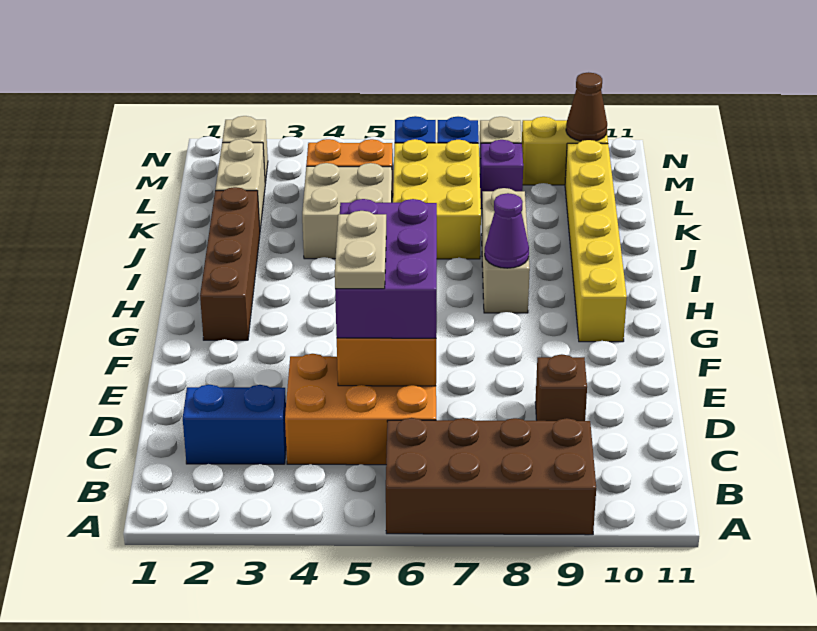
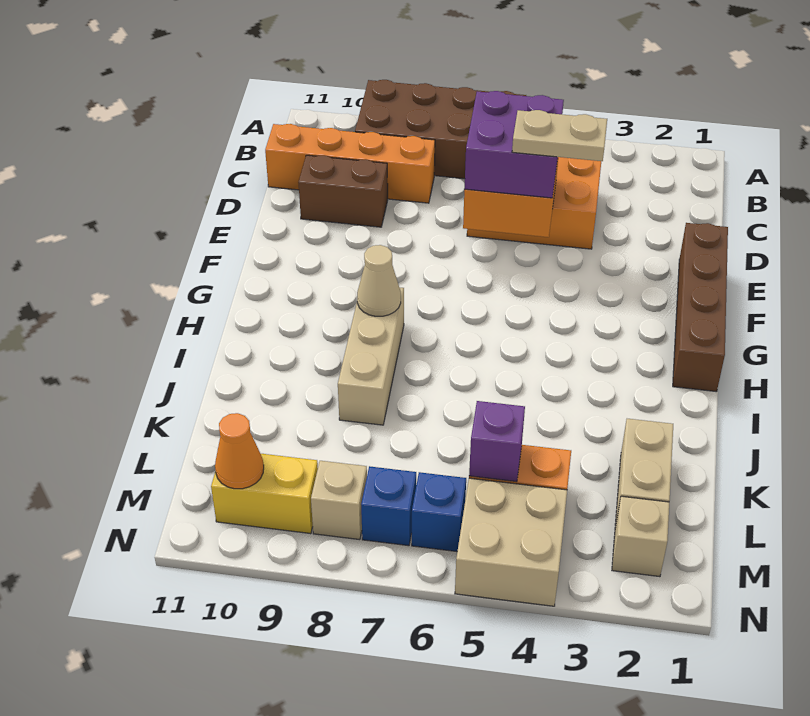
blue brick C2:C3 level 1 -> none
none -> orange brick C8:C11 level 1
purple brick D5:F6 level 3 -> purple brick D5:E6 level 3
tan plate D5:E5 level 4 -> tan plate E4:E5 level 4
brown brick D9 level 1 -> brown brick D9:D10 level 1
brown brick G2:J2 level 1 -> brown brick E1:H1 level 1
yellow brick G10:L10 level 1 -> none
purple cone H8 level 2 -> tan cone H8 level 2
tan brick J4:K5 level 1 -> tan brick M4:N5 level 1
yellow brick J6:L7 level 1 -> none
purple brick L8 level 1 -> purple brick L5 level 2
brown cone M10 level 2 -> orange cone M10 level 2

